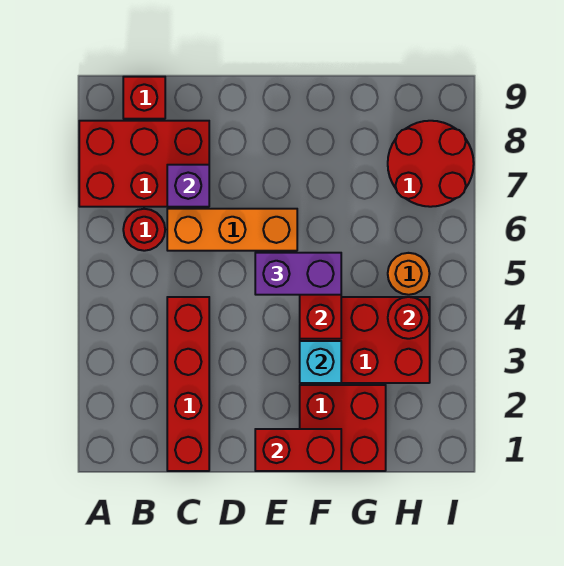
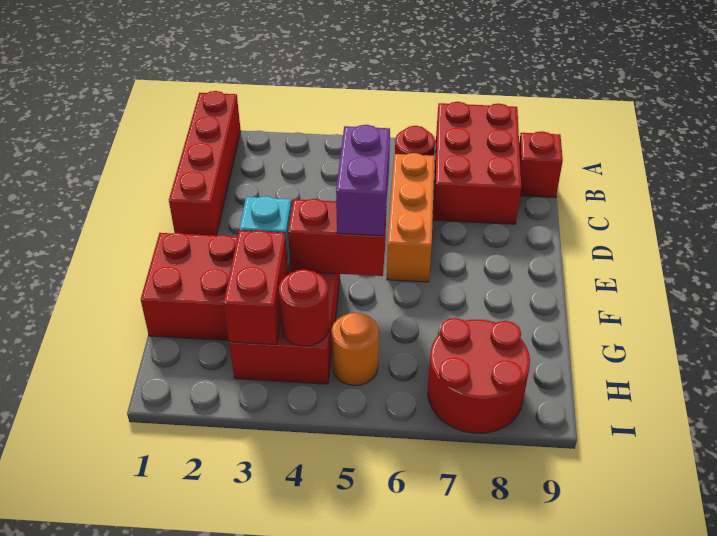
red brick C1:C4 level 1 -> red brick A1:D1 level 1
purple brick C7 level 2 -> none
red brick E1:F1 level 2 -> red brick G3:H3 level 2

